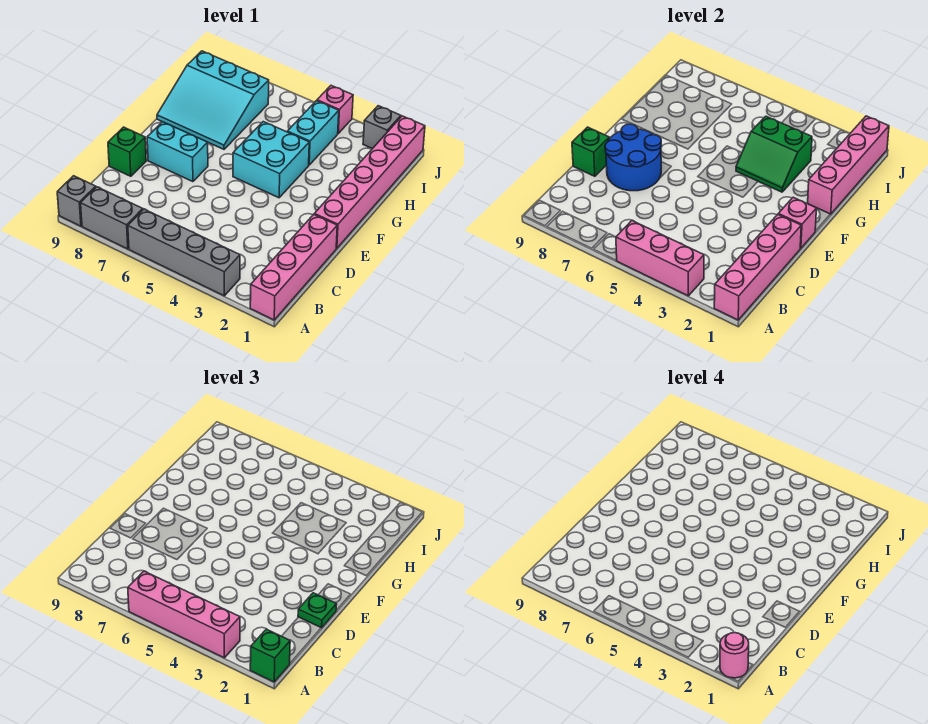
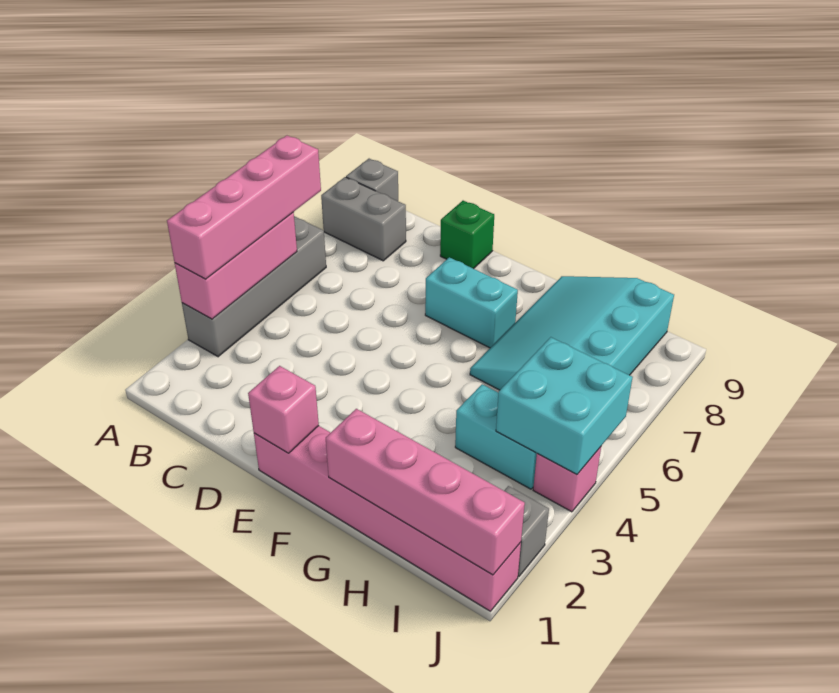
pink brick A1:D1 level 1 -> none
pink brick A1:D1 level 2 -> none
green brick A1 level 3 -> none
pink round brick A1 level 4 -> none
grey brick A7:A8 level 1 -> grey brick A8:B8 level 1
green plate D1 level 3 -> none
blue round brick D7:E8 level 2 -> none
green brick D9 level 2 -> none
cyan brick E7:E8 level 1 -> cyan brick E7:F7 level 1
cyan brick F4:G5 level 1 -> cyan brick I4:J5 level 2
green slope G3:H4 level 2 top H -> none
cyan slope G7:I9 level 1 top I -> cyan slope G6:I9 level 1 top I

